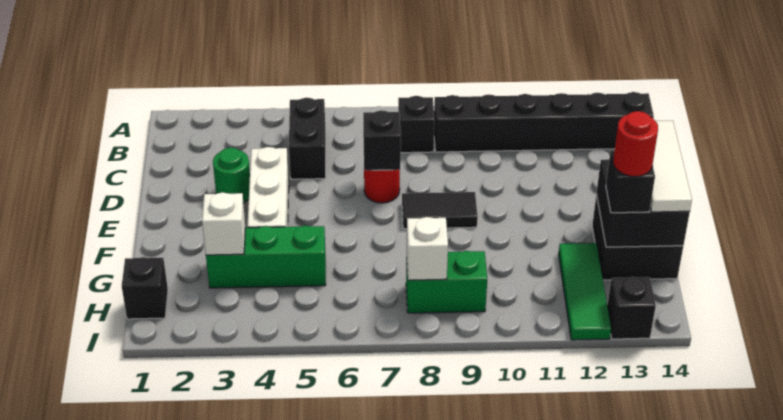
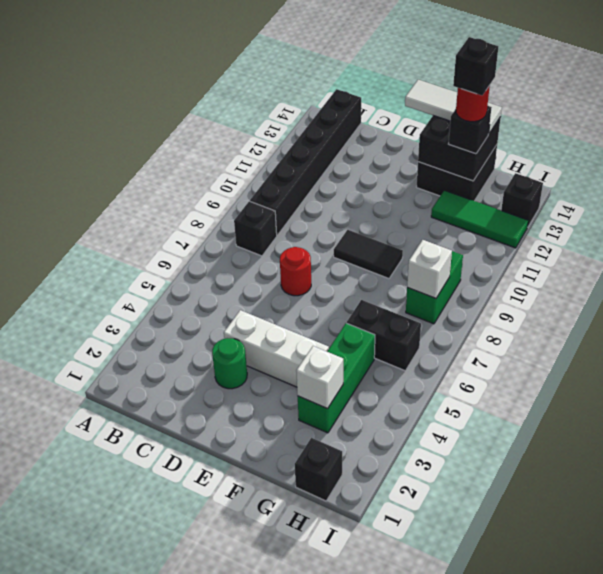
black brick B5:C5 level 1 -> black brick G6:H6 level 1
black brick D7 level 2 -> black brick G13 level 5
black tile E8:E9 level 1 -> black tile E9:F9 level 1

